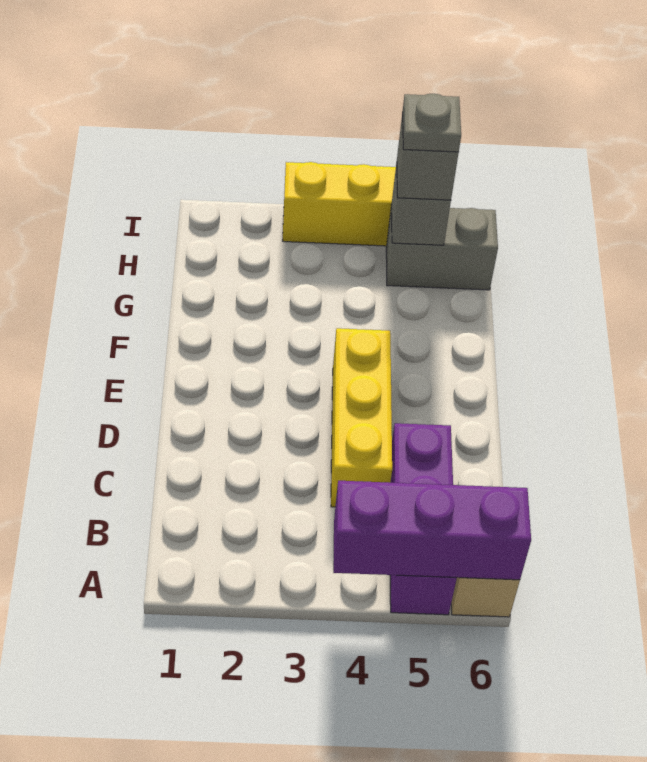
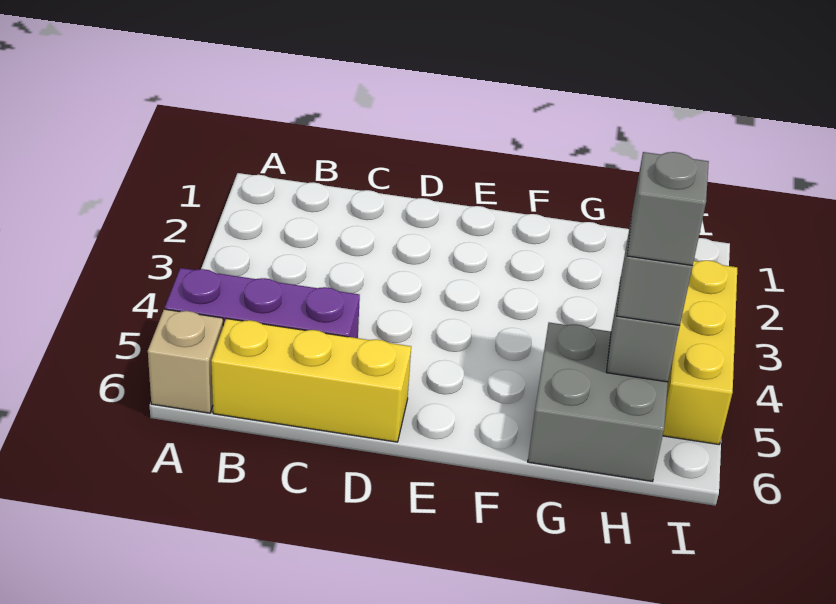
purple brick A4:A6 level 2 -> none
yellow brick C4:E4 level 1 -> yellow brick B6:D6 level 1
grey brick H5:H6 level 1 -> grey brick G5:H6 level 1
grey plate H5 level 4 -> grey brick H5 level 4

